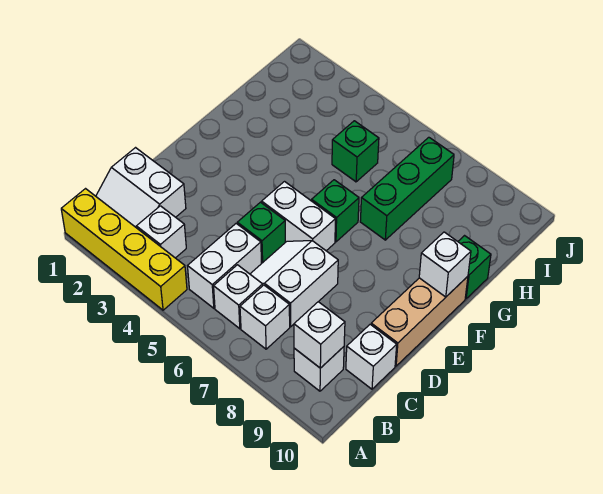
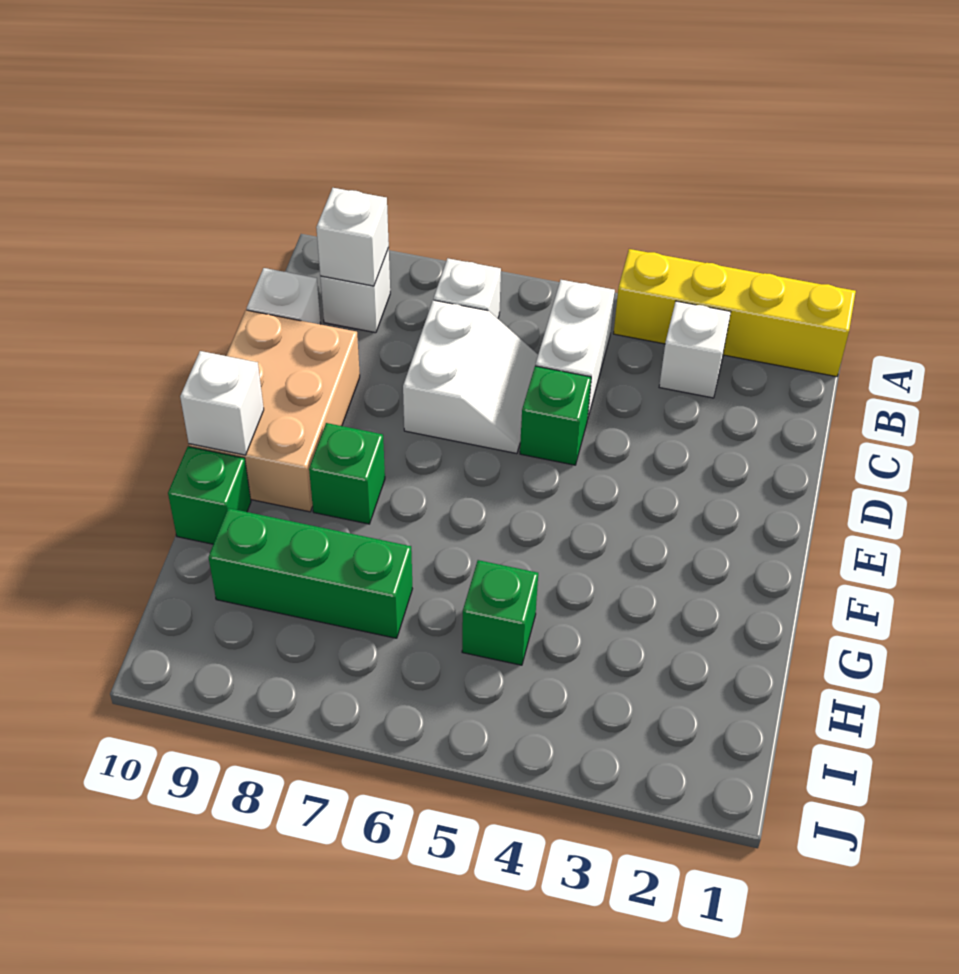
white slope B1:C2 level 1 top C -> none
white brick B6 level 1 -> none
tan brick D10:F10 level 1 -> tan brick D9:F10 level 1
white brick E5:E6 level 1 -> none
green brick F6 level 1 -> green brick F8 level 1
green brick G7:I7 level 1 -> green brick H7:H9 level 1

